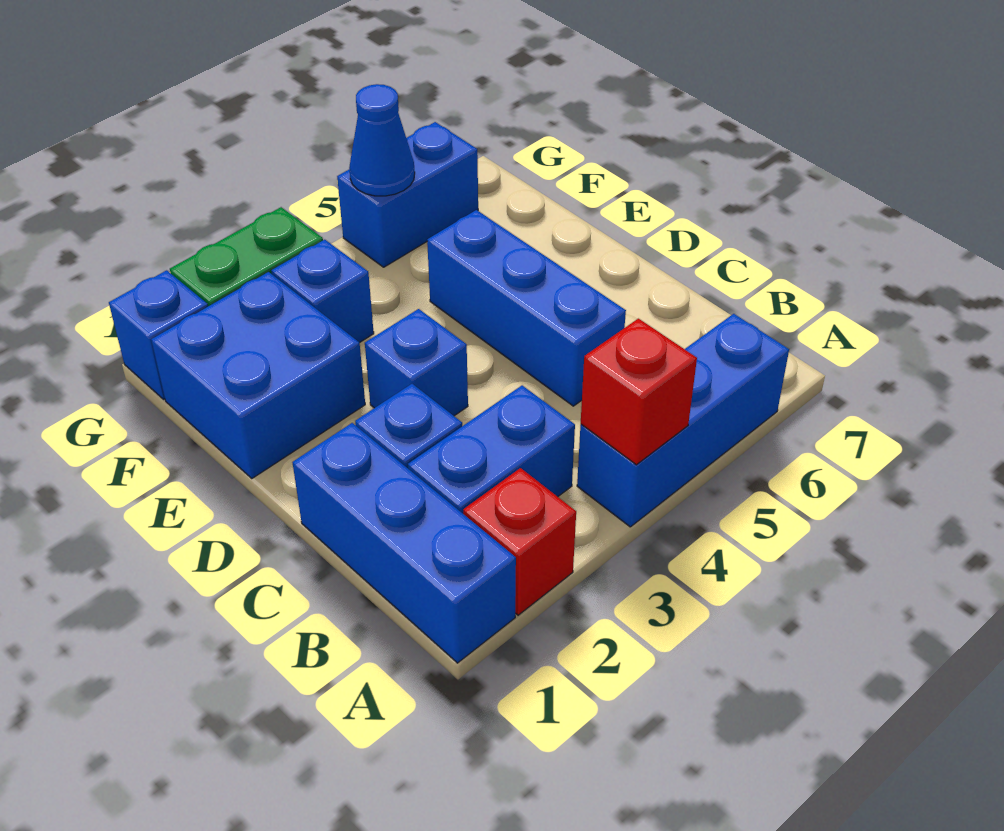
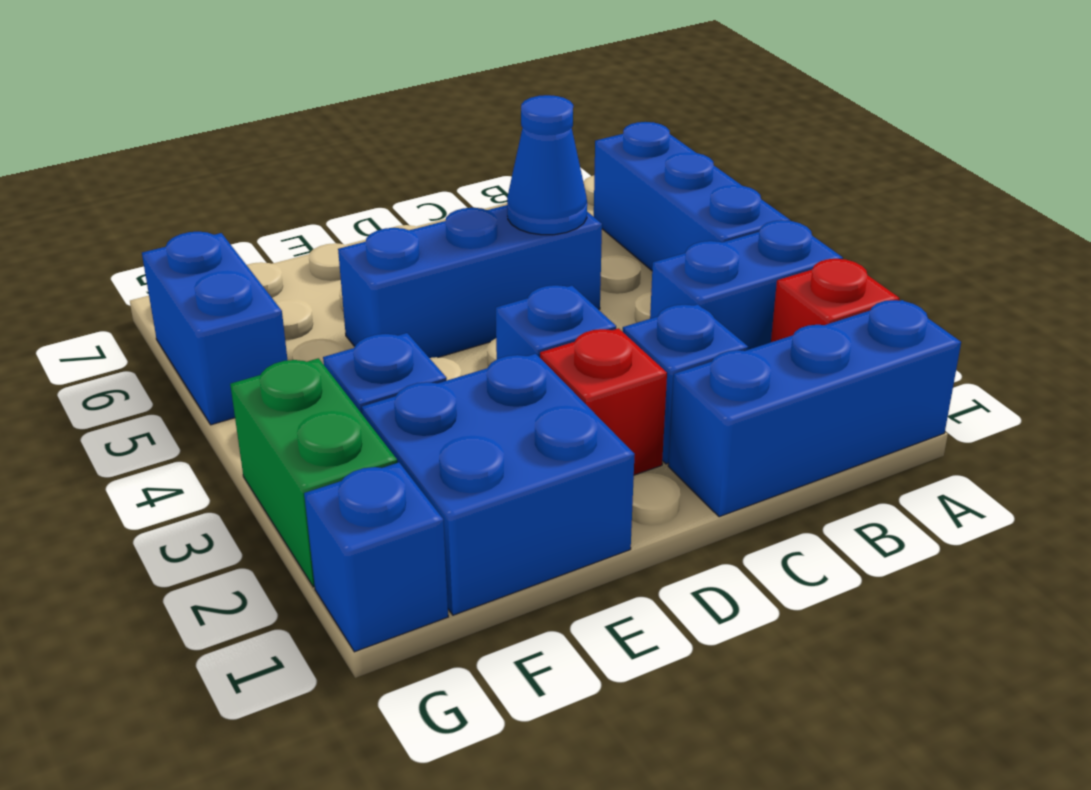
red brick A4 level 2 -> red brick D2 level 1
blue brick B2:B3 level 1 -> blue brick A3:B3 level 1
blue cone G5 level 2 -> blue cone C5 level 2

